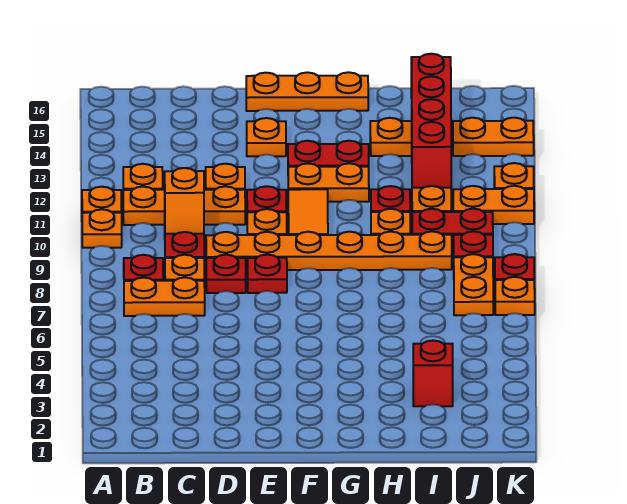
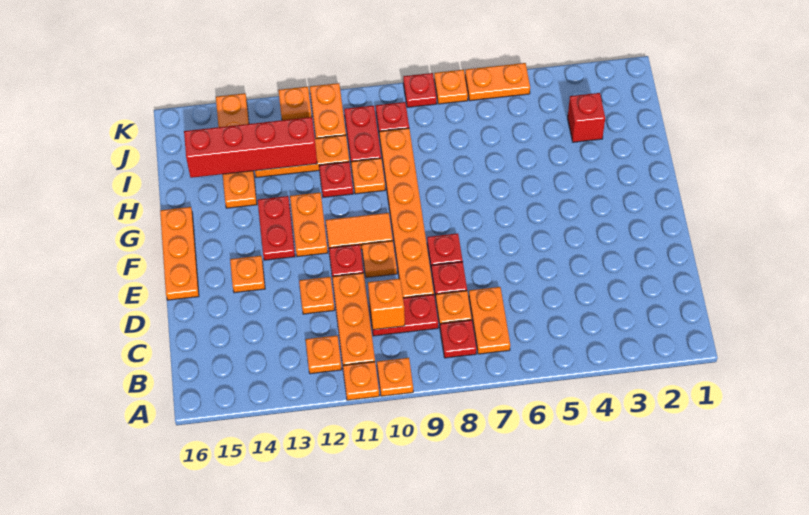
orange plate J7:J8 level 1 -> orange plate K5:K6 level 1

